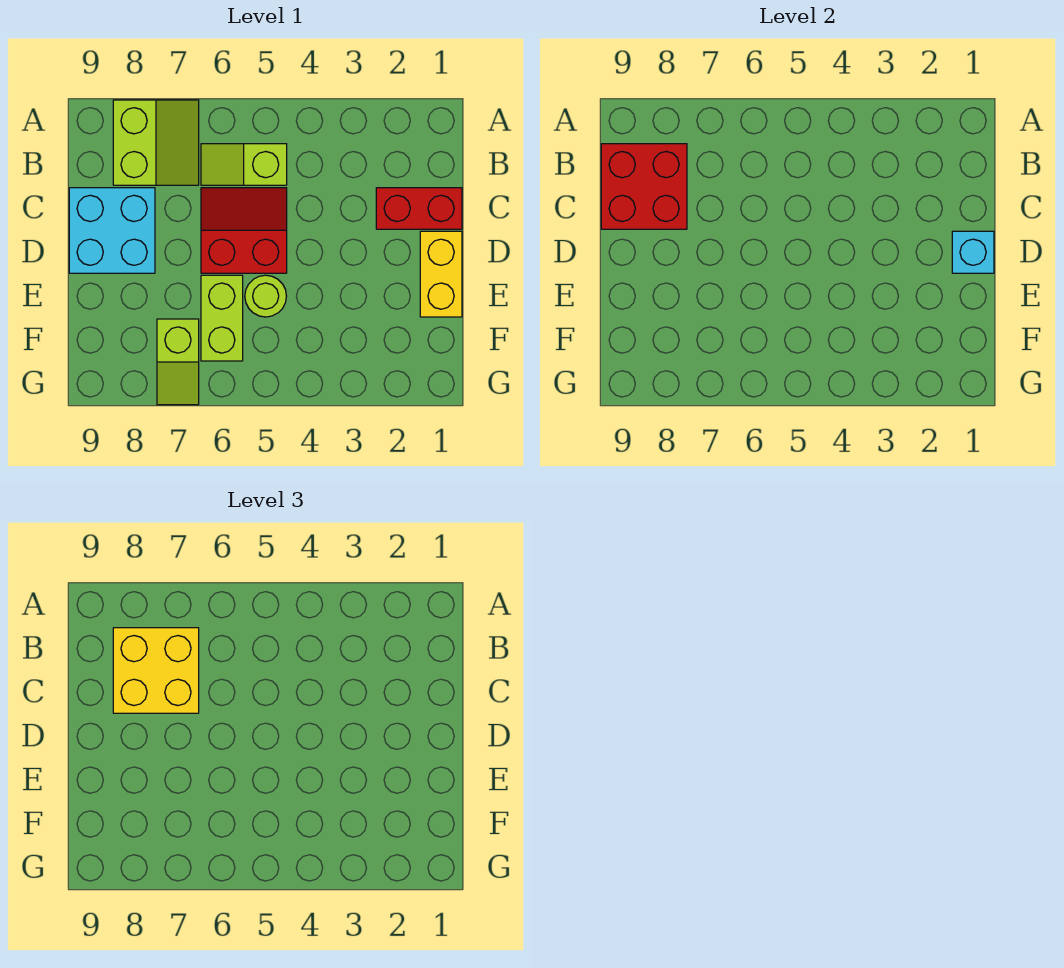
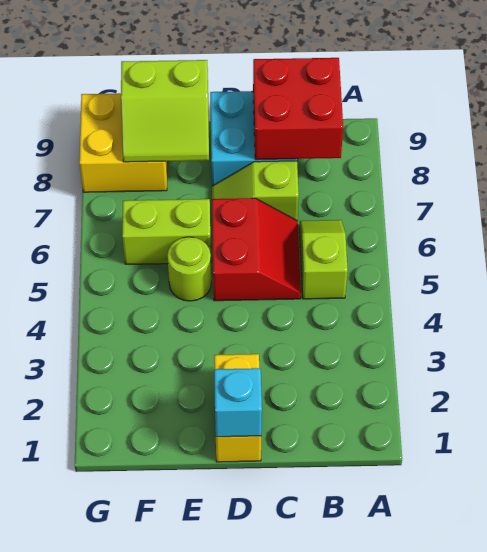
lime slope A7:B8 level 1 top 8 -> lime slope E8:F9 level 2 top 9
yellow brick B7:C8 level 3 -> yellow brick F8:G9 level 1
red brick C1:C2 level 1 -> none
yellow brick D1:E1 level 1 -> yellow brick D1:D2 level 1
lime slope F7:G7 level 1 top F -> lime slope C7:D7 level 1 top C

